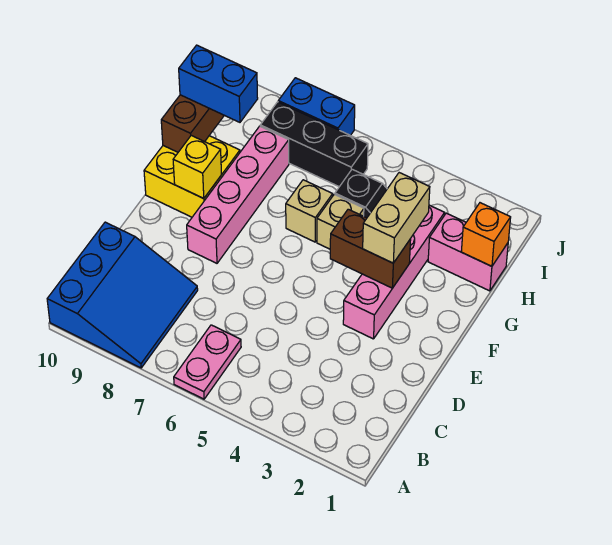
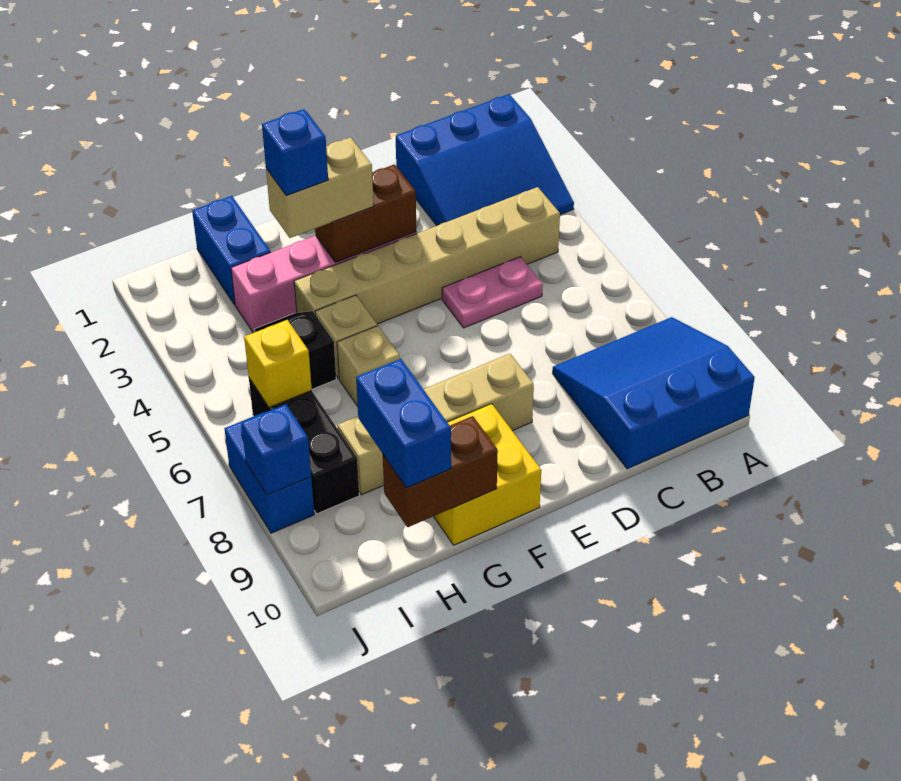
none -> blue slope A1:C3 level 1 top 1
pink plate A6:B6 level 1 -> pink plate C5:D5 level 1
none -> tan brick B4:G4 level 1
pink brick E8:H8 level 1 -> tan brick E8:H8 level 1
brown brick F3:F4 level 2 -> brown brick E3:F3 level 2
yellow brick F9 level 2 -> yellow brick I6 level 2
none -> blue brick G3 level 4
pink brick H1:H2 level 1 -> blue brick H1:H2 level 1
orange brick H1 level 2 -> none
none -> blue brick J8 level 2

